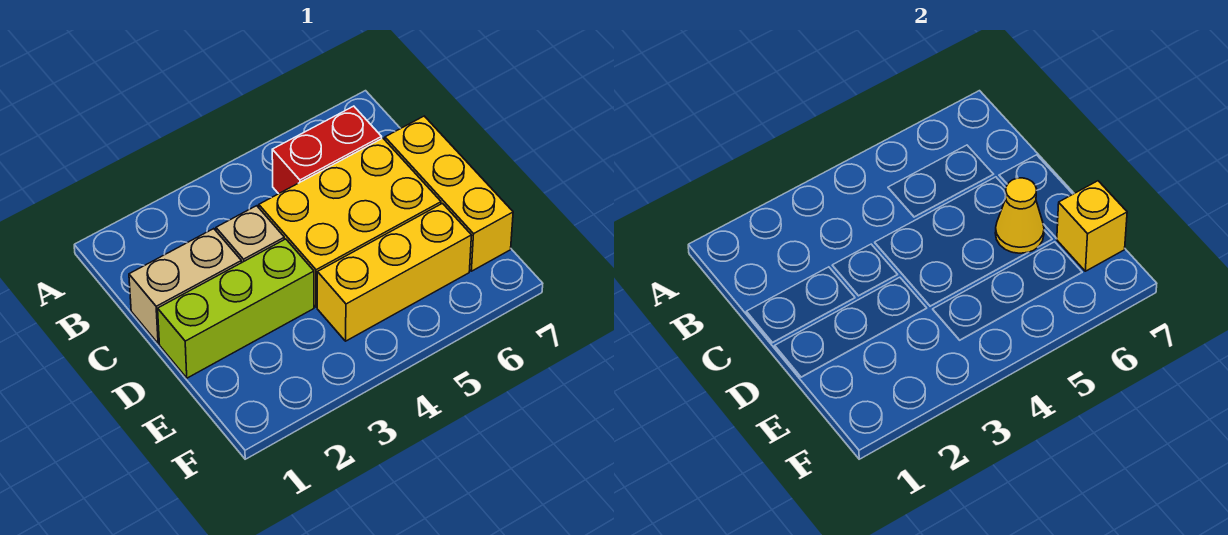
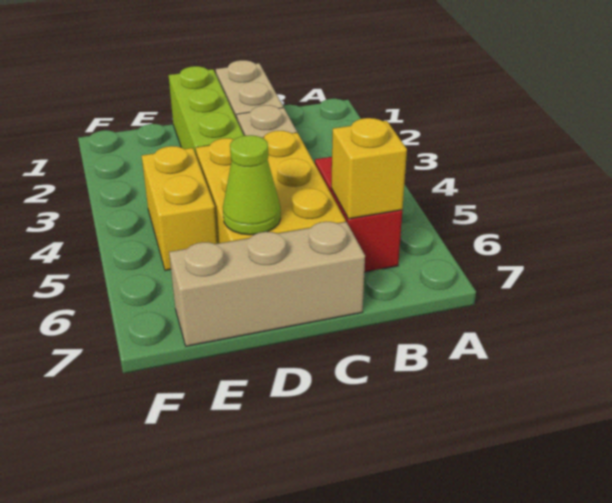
yellow brick C7:E7 level 1 -> tan brick C7:E7 level 1
yellow cone D6 level 2 -> lime cone D6 level 2
yellow brick E4:E6 level 1 -> yellow brick E4:E5 level 1
yellow brick E7 level 2 -> yellow brick B6 level 2

